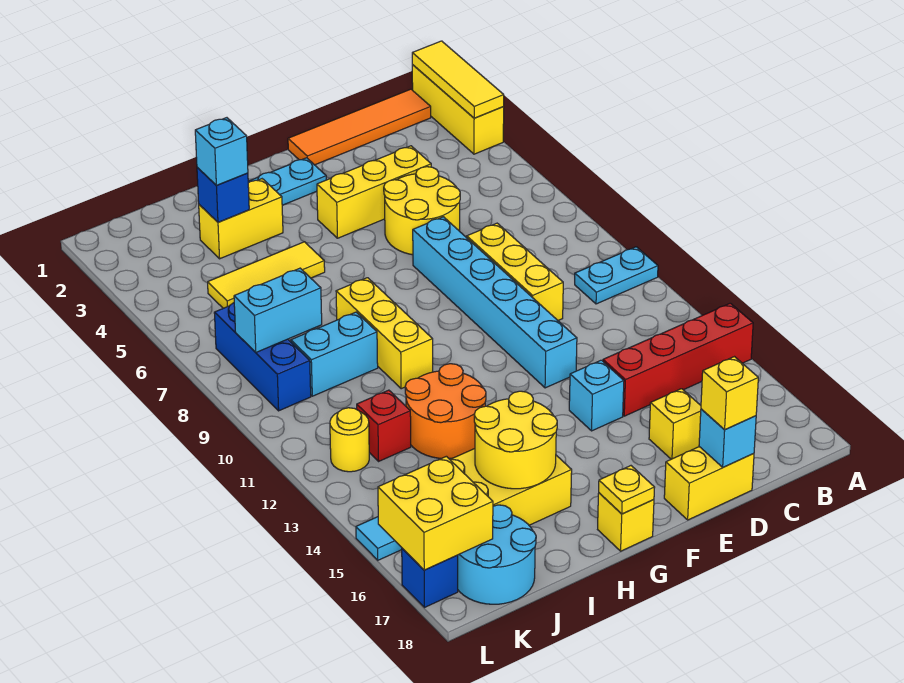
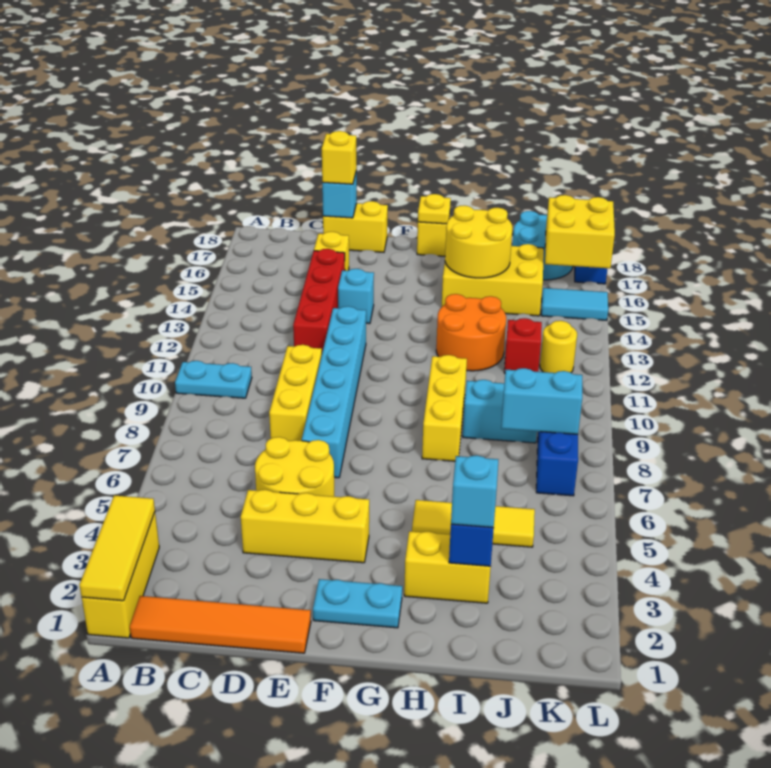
red brick A14:D14 level 1 -> red brick D12:D15 level 1

